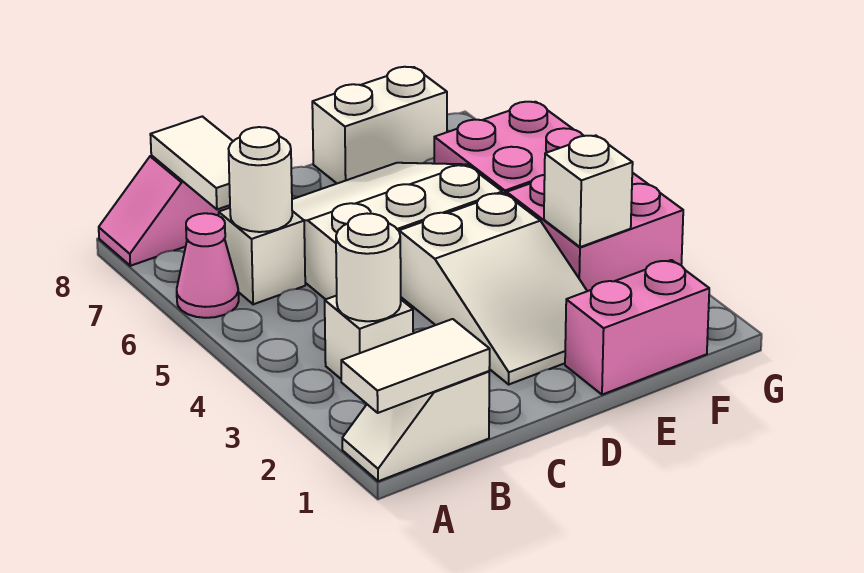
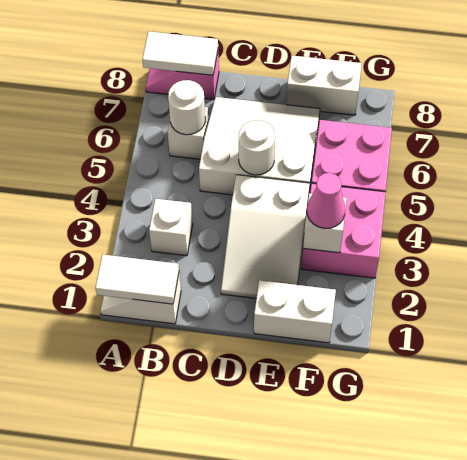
pink cone A6 level 1 -> pink cone F3 level 3
white round brick B3 level 2 -> white round brick D5 level 2
white tile B7:B8 level 2 -> white tile A8:B8 level 2
pink brick E1:F1 level 1 -> white brick E1:F1 level 1

